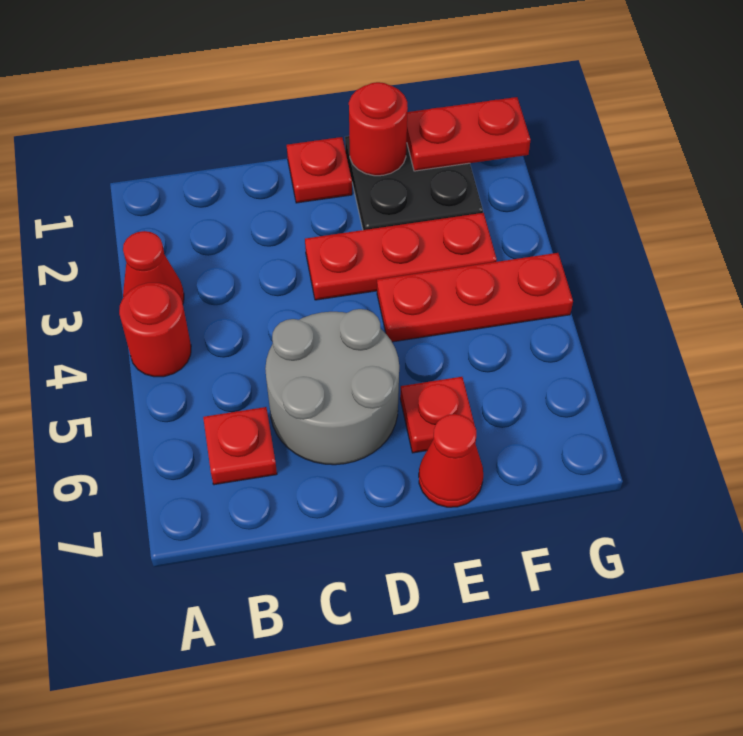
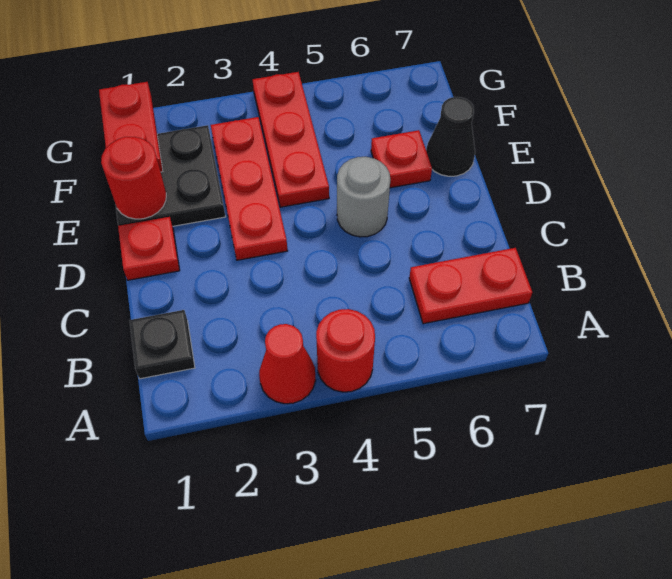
none -> black plate B1 level 1
red plate B6 level 1 -> red plate B6:B7 level 1
grey round brick C5:D6 level 1 -> grey round brick D5 level 1
red cone E7 level 1 -> black cone E7 level 1

